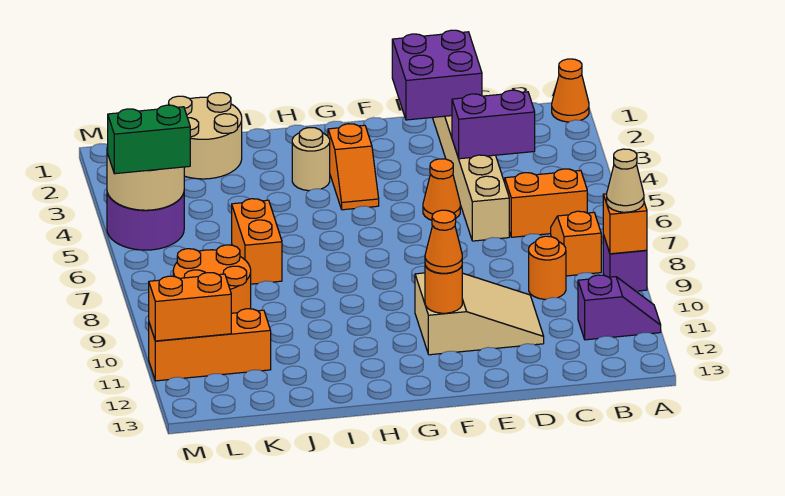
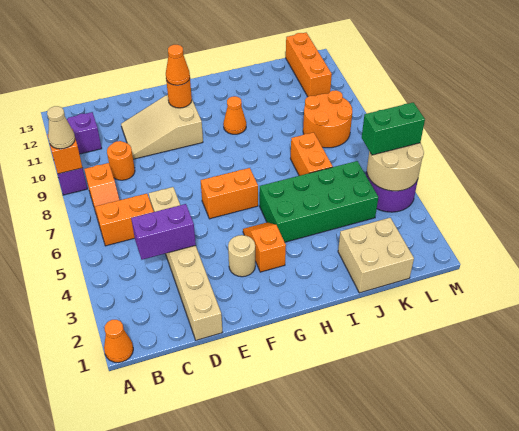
purple brick D1:E2 level 2 -> none
orange cone E5 level 1 -> orange cone H10 level 1
tan round brick H3 level 1 -> tan round brick F3 level 1
none -> green brick H4:K5 level 1
tan round brick J1:K2 level 1 -> tan brick J1:K2 level 1
orange brick K11:M11 level 1 -> orange brick L11:L13 level 1
orange brick L11:M11 level 2 -> orange brick F6:G6 level 1

